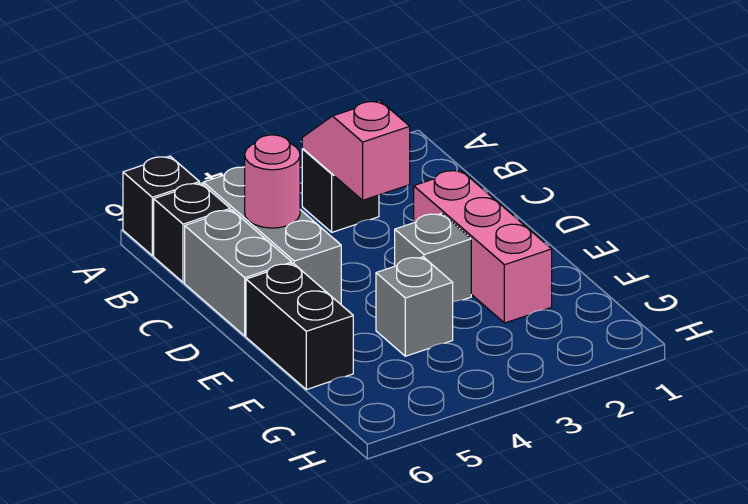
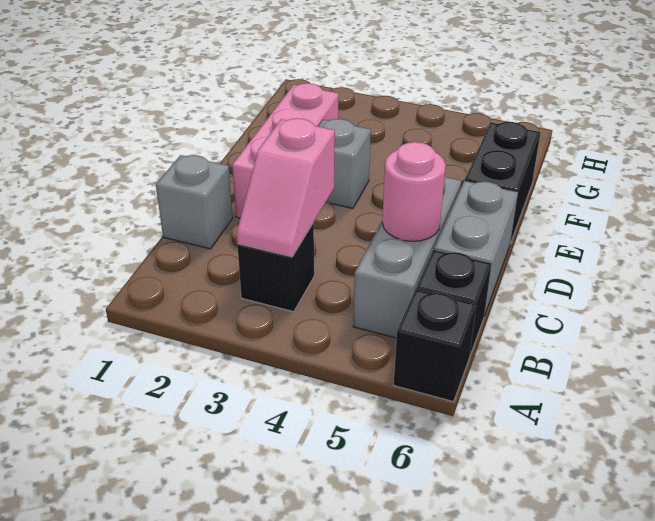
grey brick F4 level 1 -> grey brick C1 level 1

